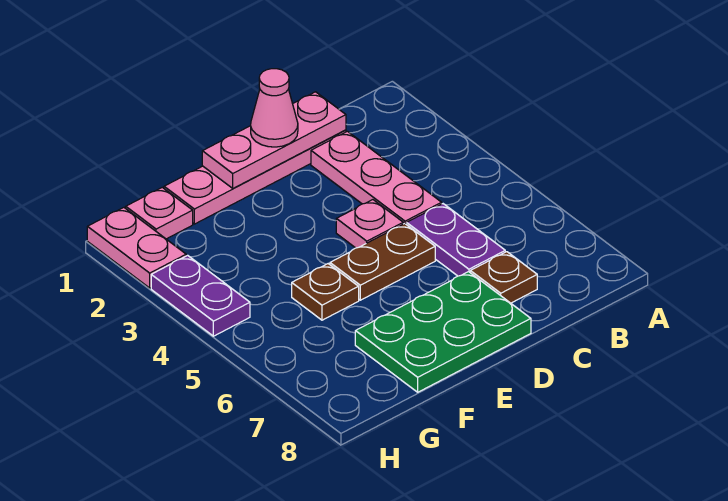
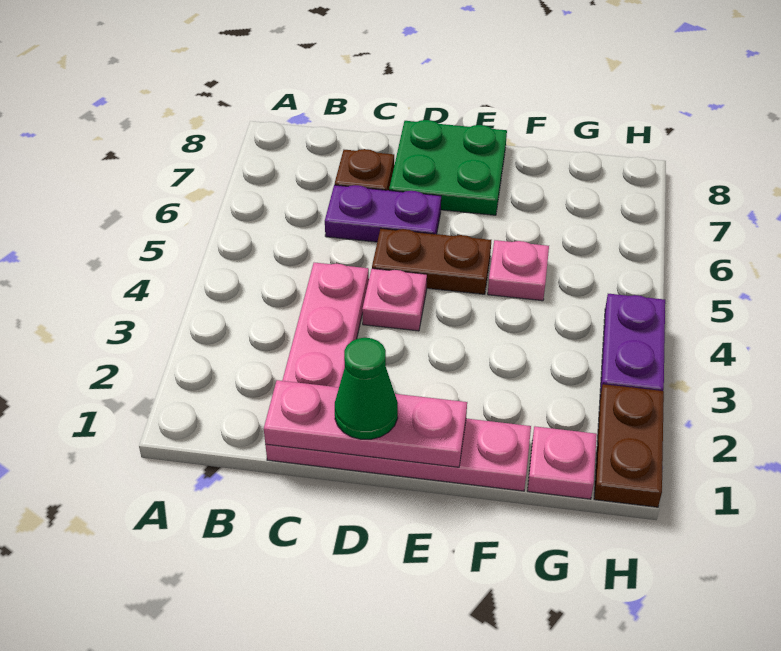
purple plate C5:C6 level 1 -> purple plate C6:D6 level 1
pink cone D1 level 3 -> green cone D1 level 3
green plate D7:F8 level 1 -> green plate D7:E8 level 1
brown plate F5 level 1 -> pink plate F5 level 1
pink plate H1:H2 level 1 -> brown plate H1:H2 level 1

